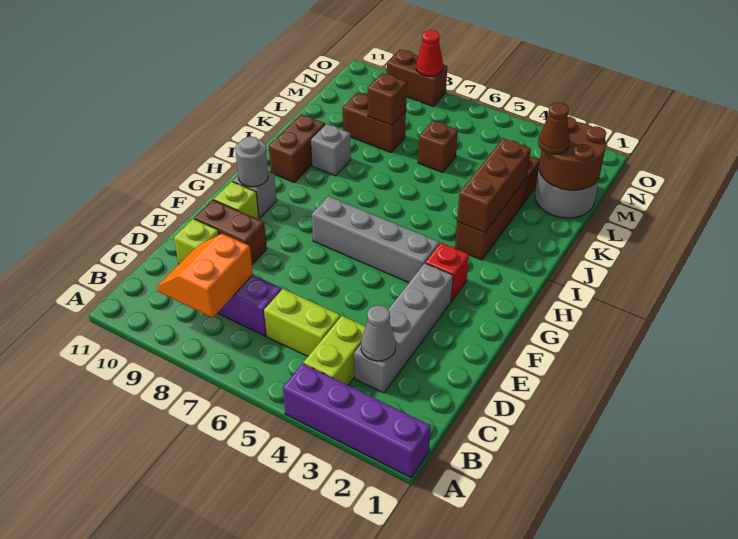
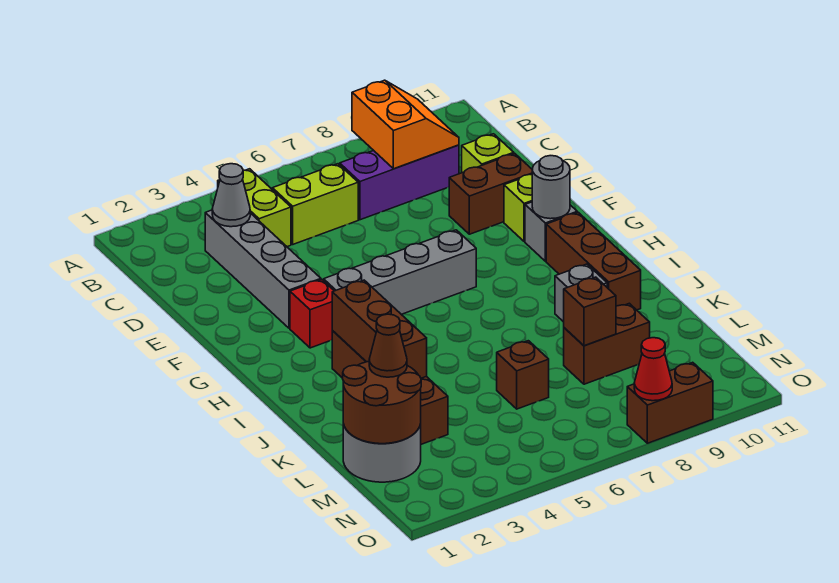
purple brick A1:A4 level 1 -> none
brown brick I10:J10 level 1 -> brown brick H10:J10 level 1

